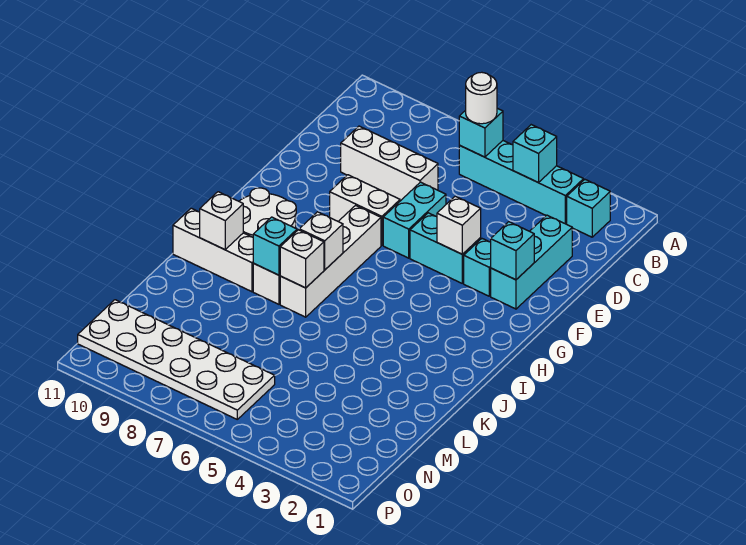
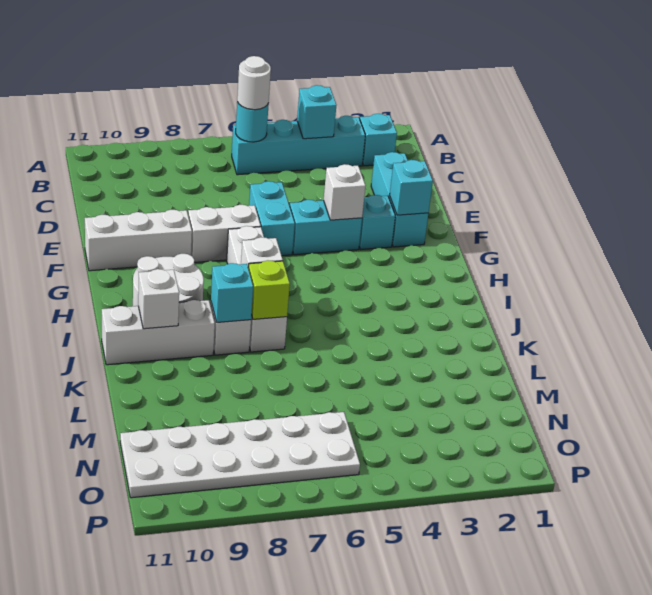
cyan brick B6 level 2 -> cyan round brick B6 level 2
white brick D7:D9 level 1 -> white brick F9:F11 level 1
white brick J7 level 2 -> lime brick J7 level 2

